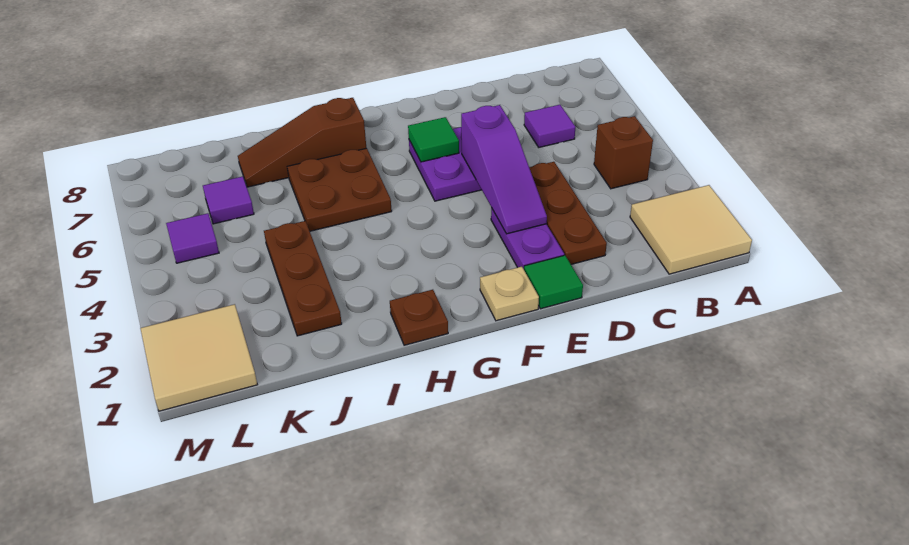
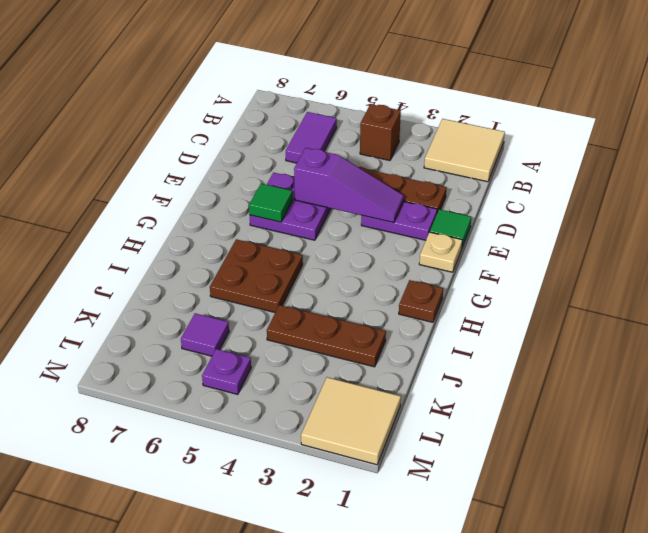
purple tile C6 level 1 -> purple tile B6:C6 level 1
brown slope H7:J7 level 1 top H -> none
purple tile L5 level 1 -> purple plate L5 level 1

